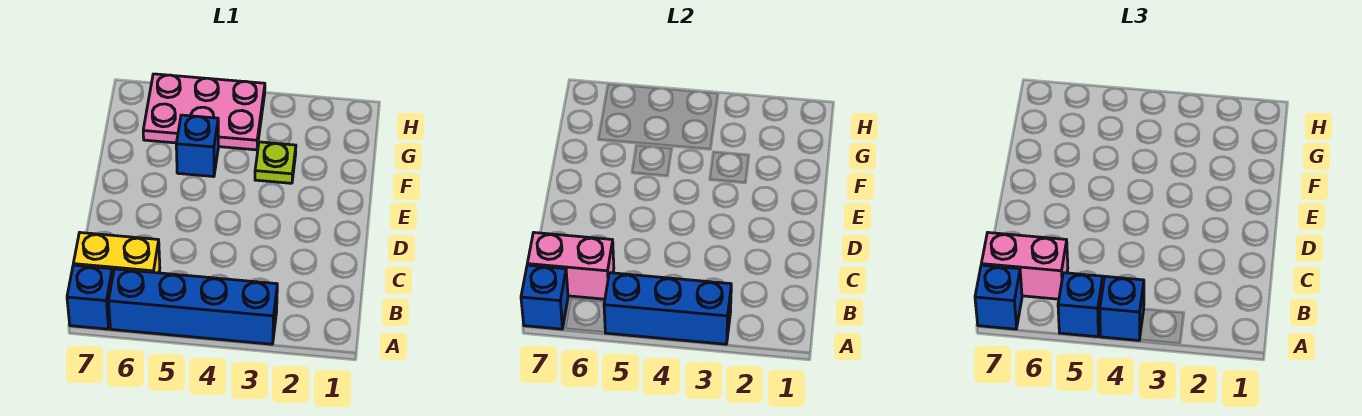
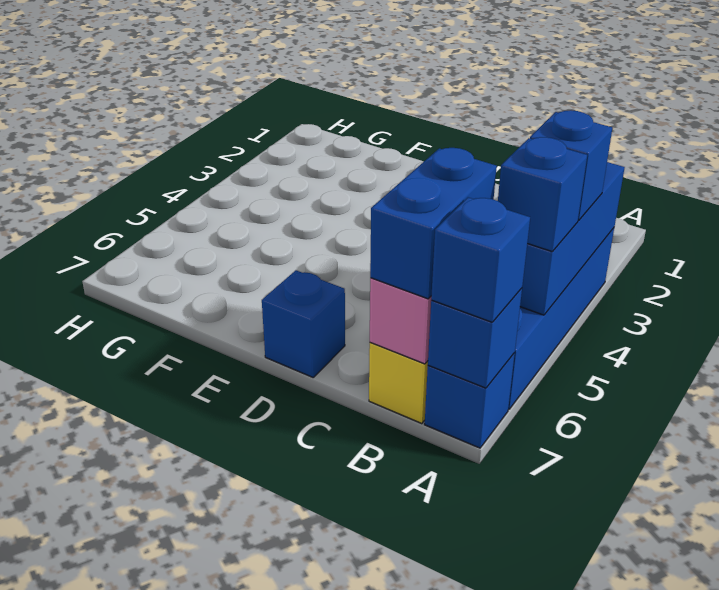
pink brick B6:B7 level 3 -> blue brick B6:B7 level 3
lime plate F3 level 1 -> none
blue brick F5 level 1 -> blue brick D7 level 1
pink plate G4:H6 level 1 -> none

